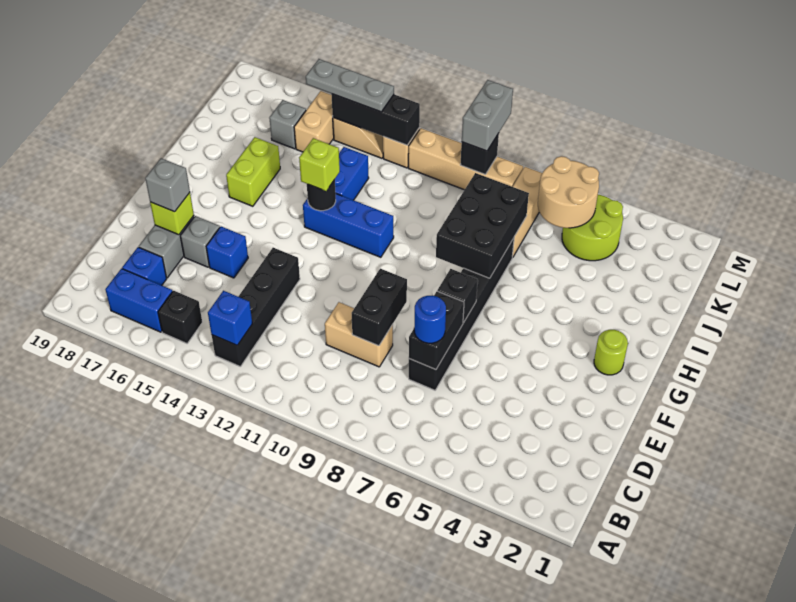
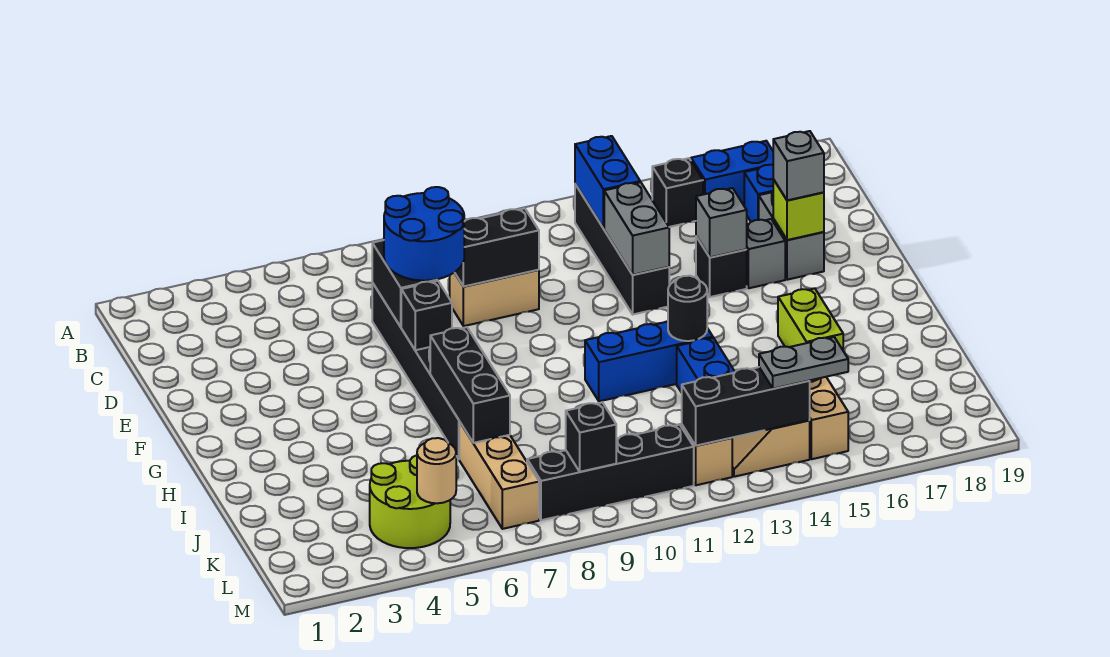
blue brick B13 level 2 -> blue brick B13:C13 level 2
blue round brick D7 level 3 -> blue round brick D7:E8 level 3
black brick D9:E9 level 2 -> black brick D9:D10 level 2
blue brick E15 level 1 -> black brick E15 level 1
lime round brick G2 level 1 -> none
black brick H7:J8 level 2 -> black brick H7:J7 level 2
lime brick H13 level 3 -> none
tan round brick K5:L6 level 2 -> tan round brick L5 level 2
grey brick K16 level 1 -> grey brick E15 level 2
tan brick L8:L11 level 1 -> black brick L8:L11 level 1
grey brick L9:M9 level 3 -> grey brick D13:E13 level 2
grey plate L13:L15 level 3 -> grey plate L14:L15 level 3

